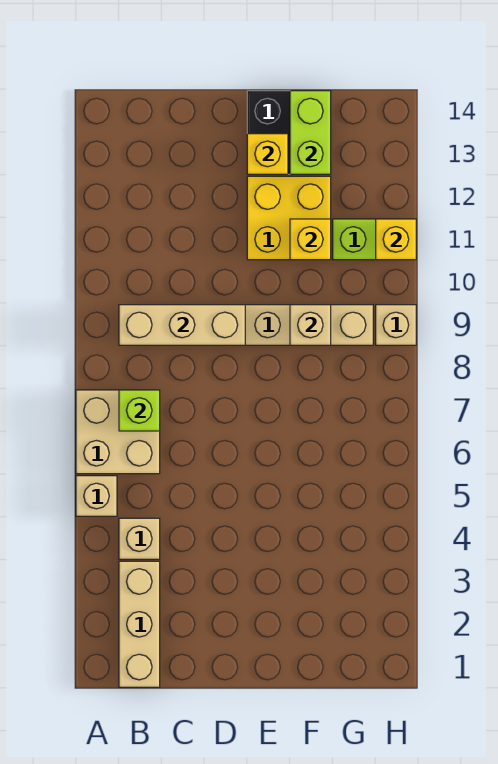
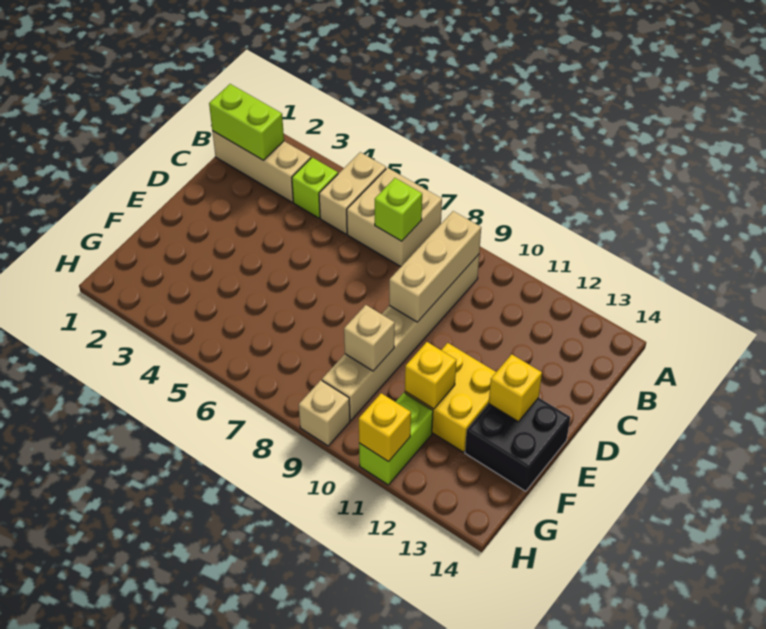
tan brick A5 level 1 -> tan brick A5:B5 level 1
tan brick B4 level 1 -> lime brick B4 level 1
lime brick F13:F14 level 2 -> lime brick B1:B2 level 2

